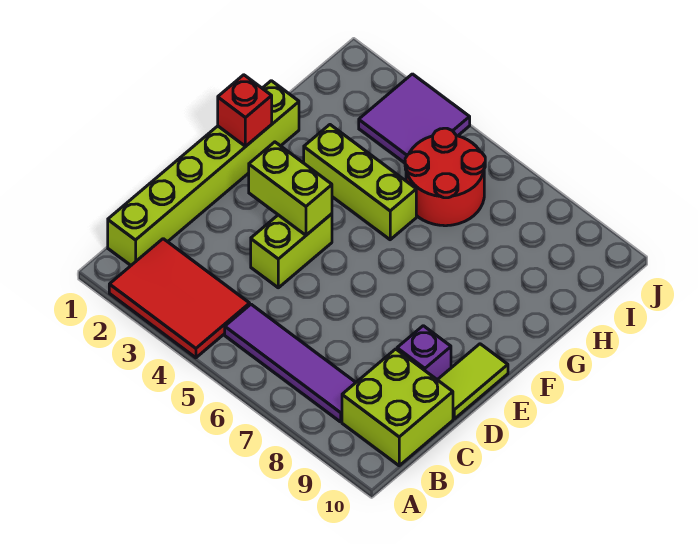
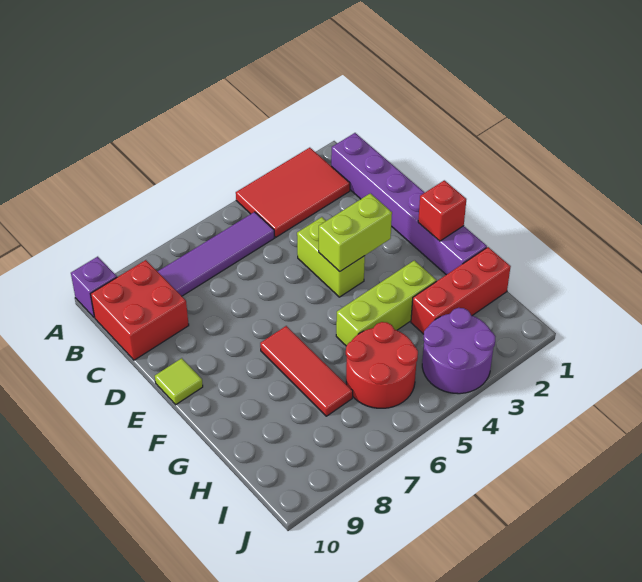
lime brick B1:G1 level 1 -> purple brick B1:G1 level 1
lime brick B9:C10 level 1 -> red brick B9:C10 level 1
purple brick D9 level 1 -> purple brick A10 level 1
lime tile D10:E10 level 1 -> lime tile E10 level 1
none -> red tile F7:H7 level 1
none -> red brick H1:H3 level 1
purple tile I3:J4 level 1 -> purple round brick I3:J4 level 1

